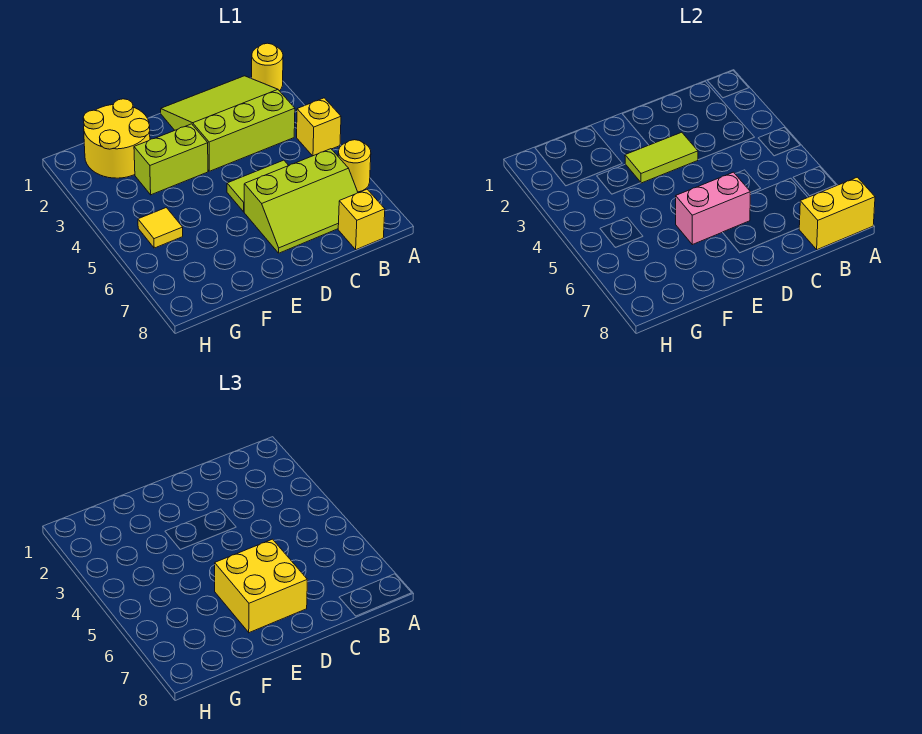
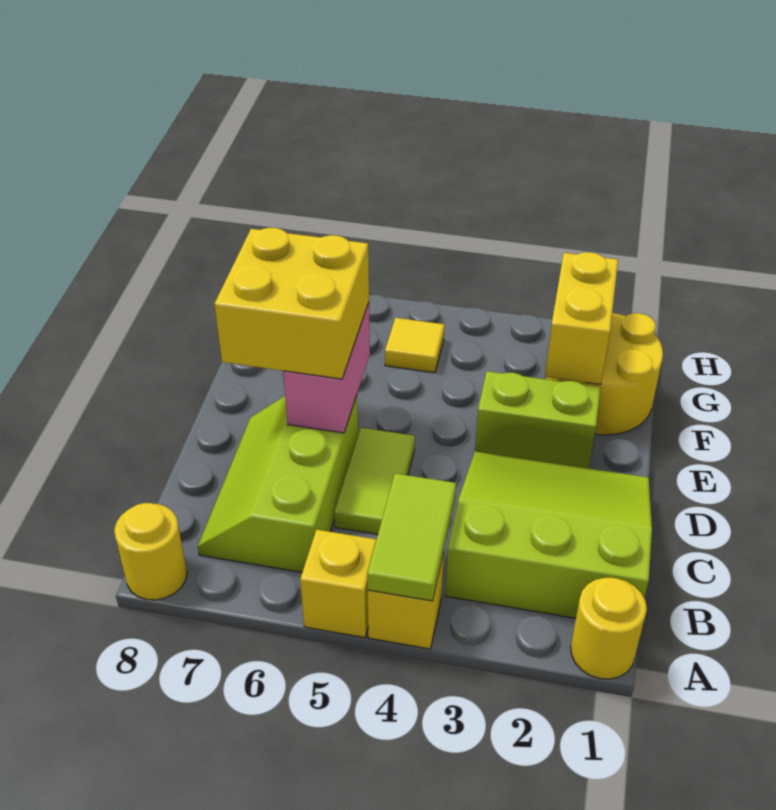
yellow round brick A6 level 1 -> yellow round brick A8 level 1
yellow brick A8:B8 level 2 -> yellow brick F2:G2 level 2
lime slope B1:D3 level 1 top 3 -> lime slope B1:D3 level 1 top B
yellow brick B8 level 1 -> yellow brick A5 level 1
lime tile D3:E3 level 2 -> lime tile A4:B4 level 2
lime brick E3:F3 level 1 -> lime brick E2:E3 level 1

